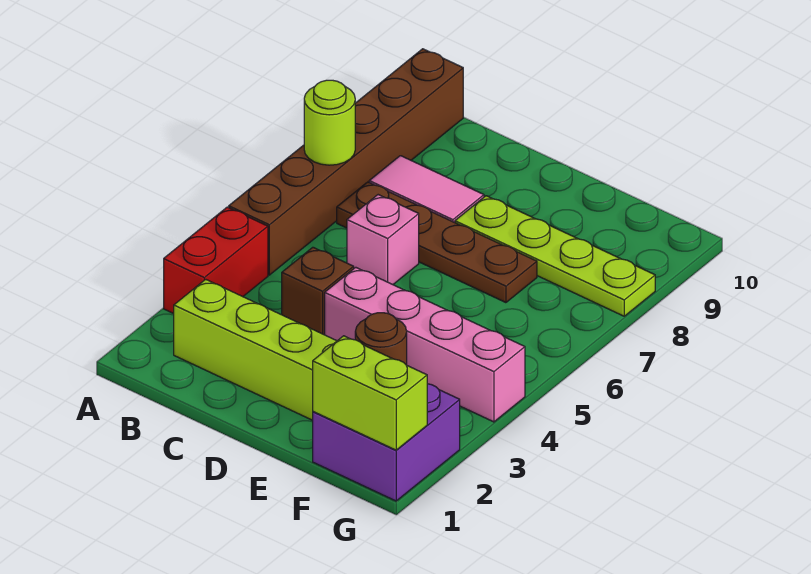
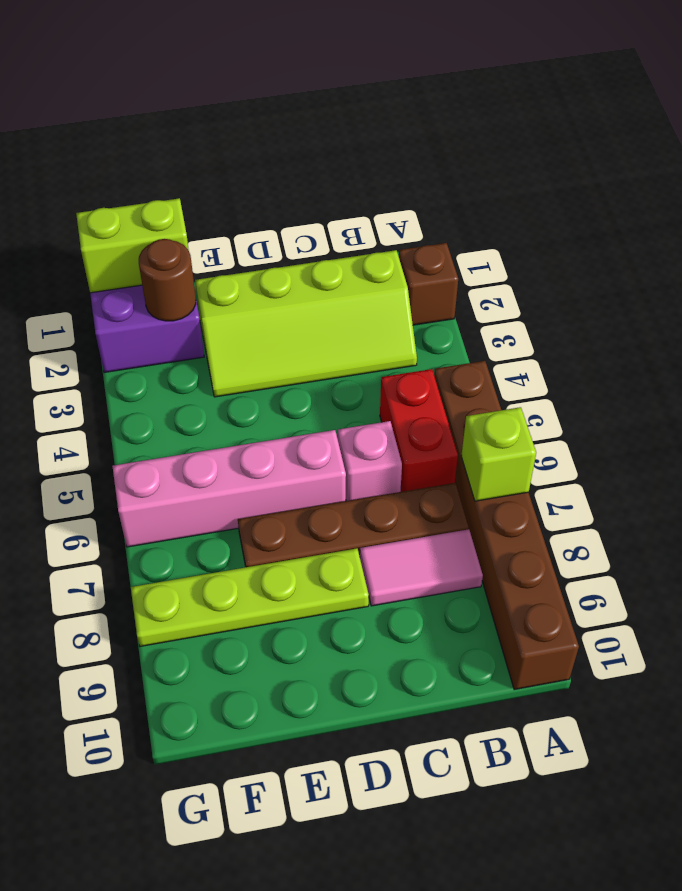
red brick A3:A4 level 1 -> red brick B5:B6 level 1
lime round brick A7 level 2 -> lime brick A7 level 2
brown brick C4 level 1 -> brown brick A2 level 1
pink brick D4:G4 level 1 -> pink brick D6:G6 level 1

